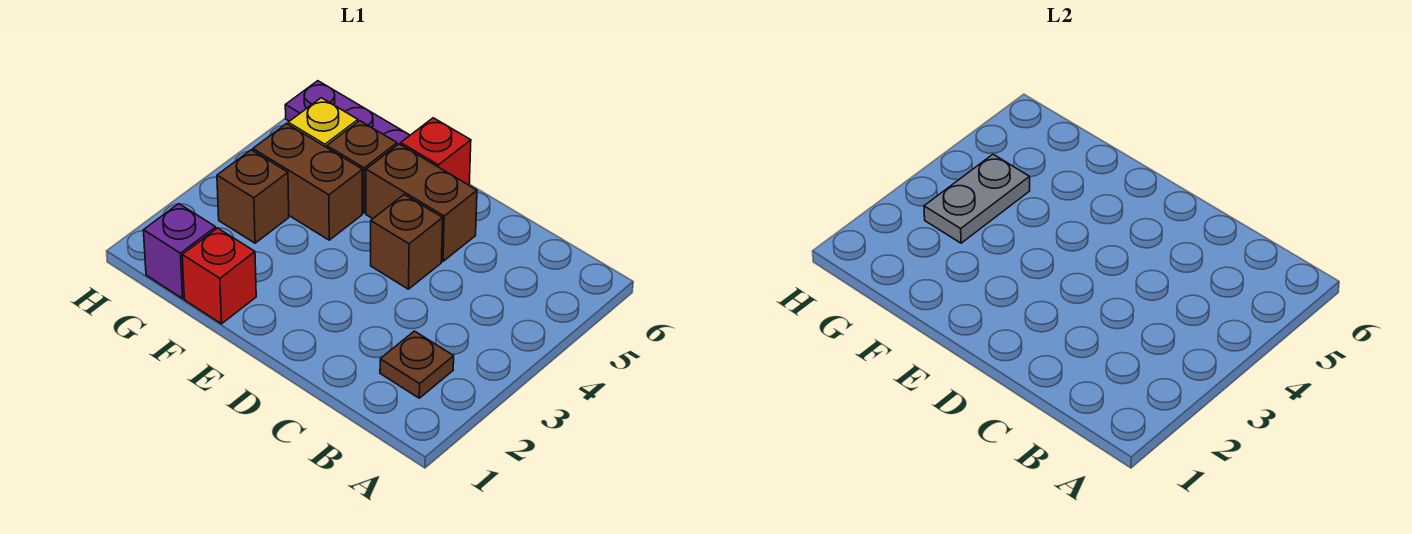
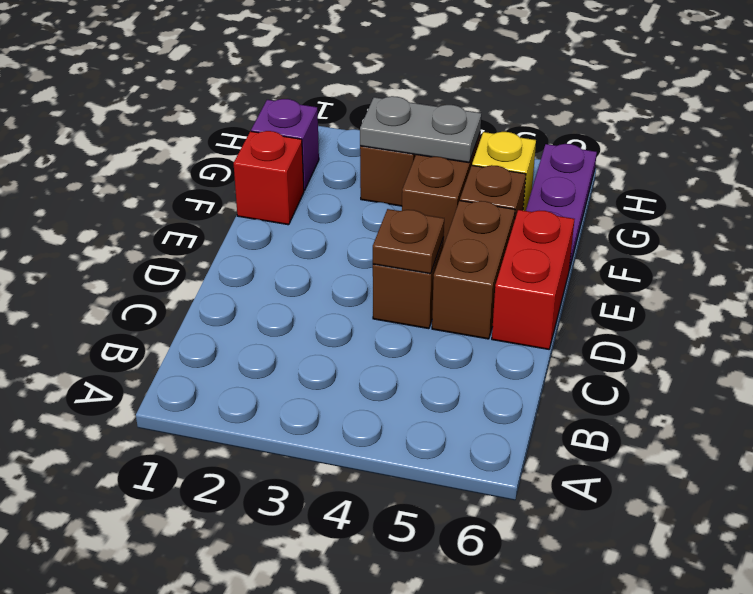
brown plate B2 level 1 -> brown plate D4 level 2
red brick E6 level 1 -> red brick D6:E6 level 1

